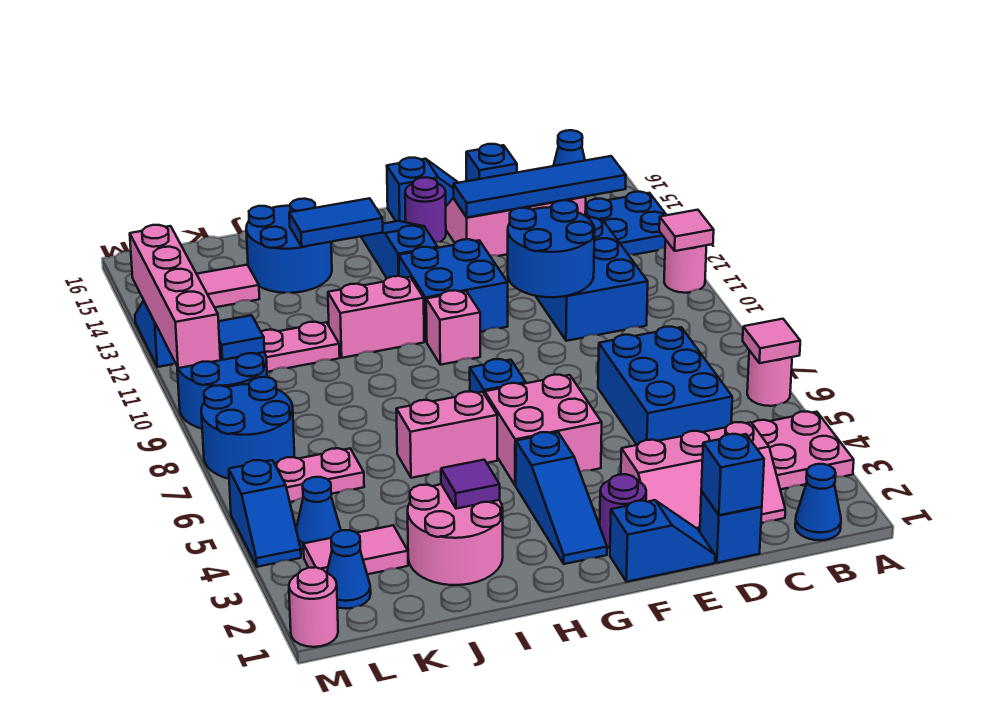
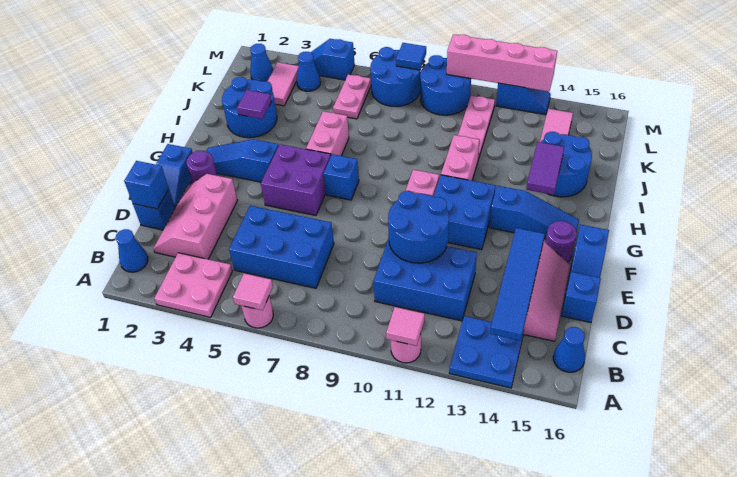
pink brick F5:G6 level 1 -> purple brick F5:G6 level 1
blue tile H14:I14 level 2 -> purple tile H14:I14 level 2
pink round brick I2:J3 level 1 -> blue round brick I2:J3 level 1
blue tile L10 level 2 -> blue tile M8 level 2
pink round brick M1 level 1 -> none

